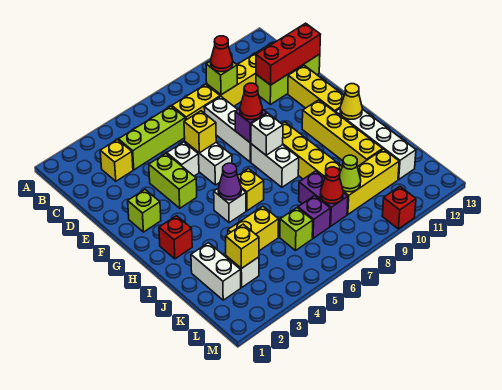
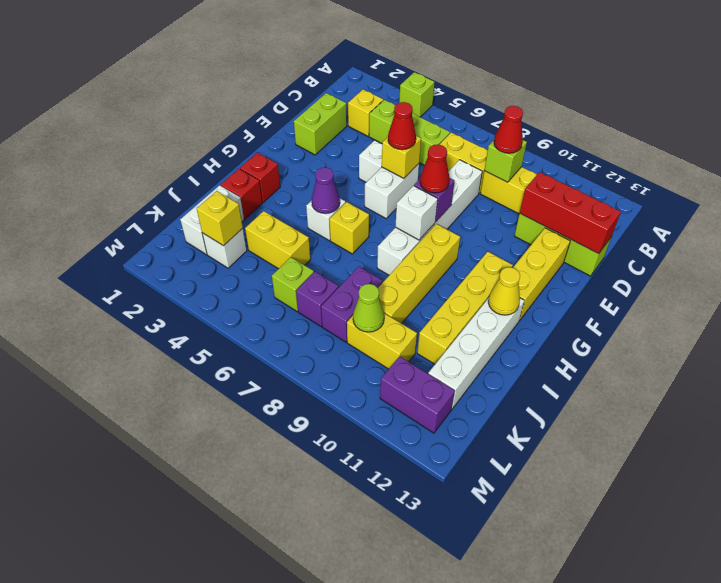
lime brick E4:F4 level 1 -> lime brick D2:E2 level 1
lime brick F2 level 1 -> lime brick A4 level 1
red cone K8 level 2 -> red cone E6 level 3
yellow brick K9:K11 level 1 -> yellow brick K9:K10 level 1
none -> purple brick L11:L12 level 1
red brick M10 level 1 -> red brick I2 level 1

